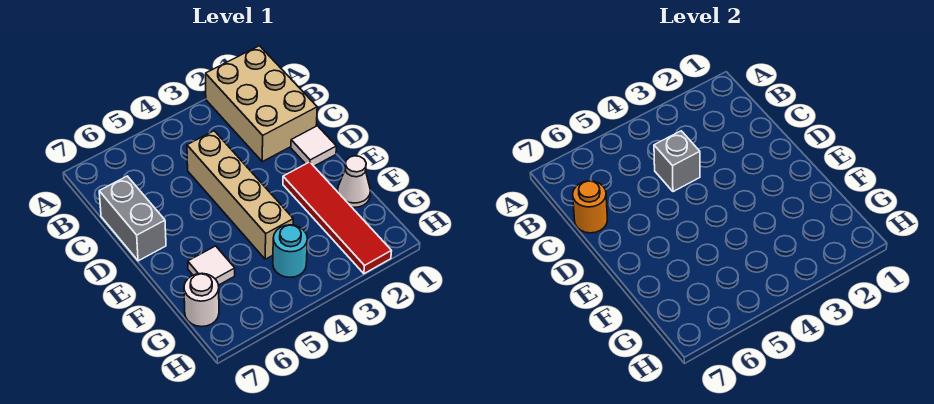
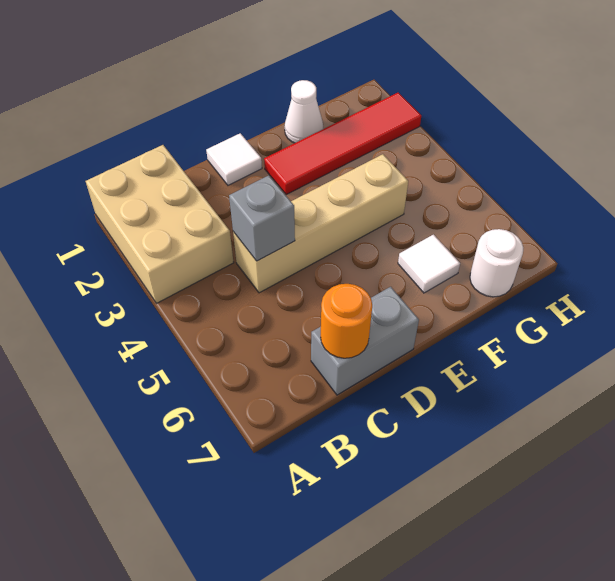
tan brick A1:C2 level 1 -> tan brick A1:B3 level 1
cyan round brick G4 level 1 -> none

